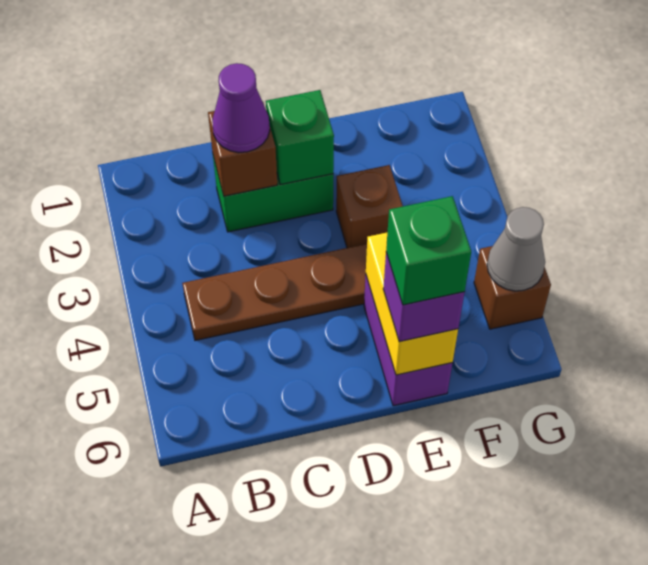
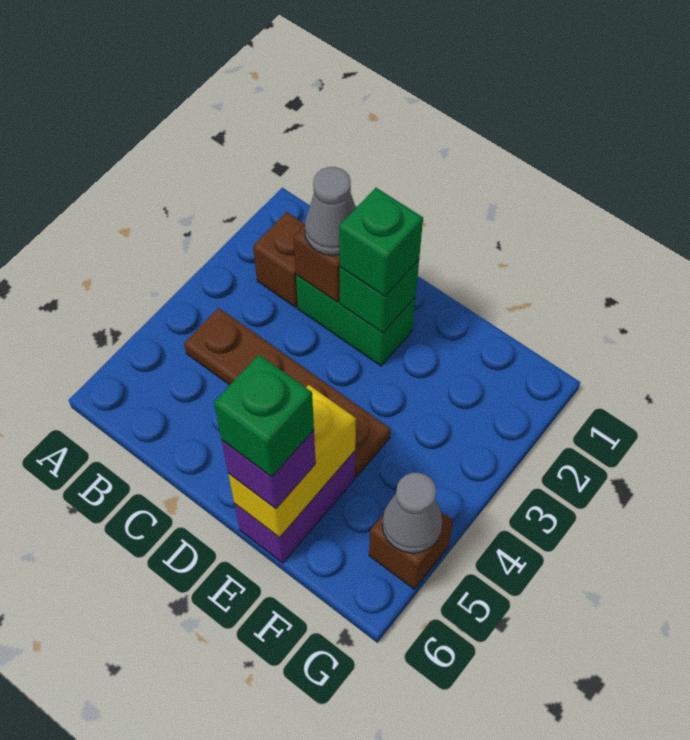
purple cone C2 level 3 -> grey cone C2 level 3
none -> green brick D2 level 3
brown brick E3 level 1 -> brown brick B2 level 1

